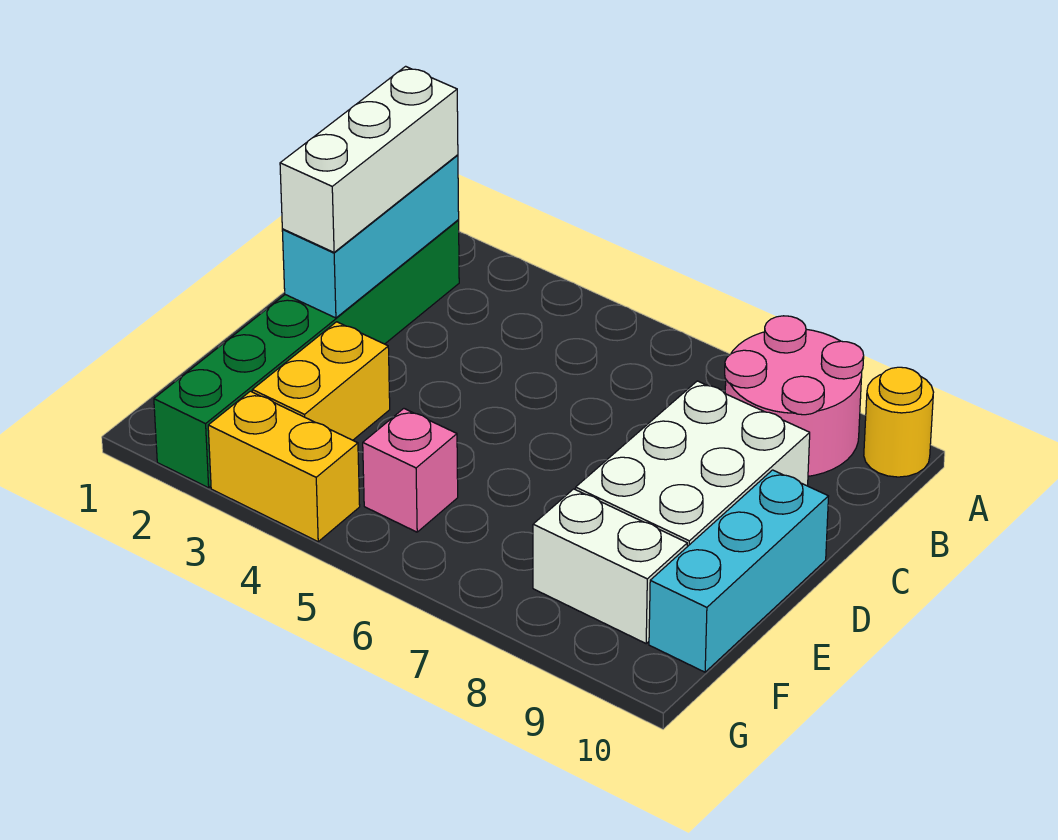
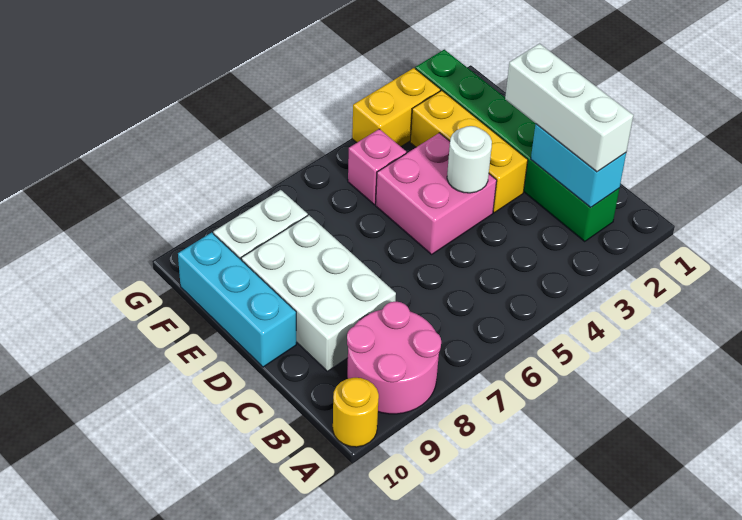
cyan brick B2:D2 level 2 -> cyan brick B2:C2 level 2
none -> pink brick D4:E5 level 1
none -> white round brick D4 level 2
yellow brick E3:F3 level 1 -> yellow brick D3:F3 level 1

